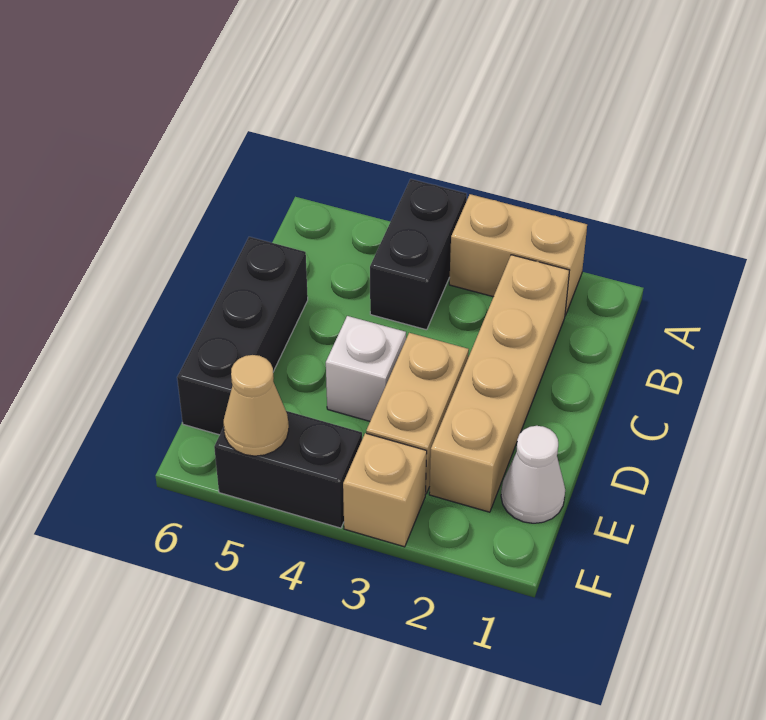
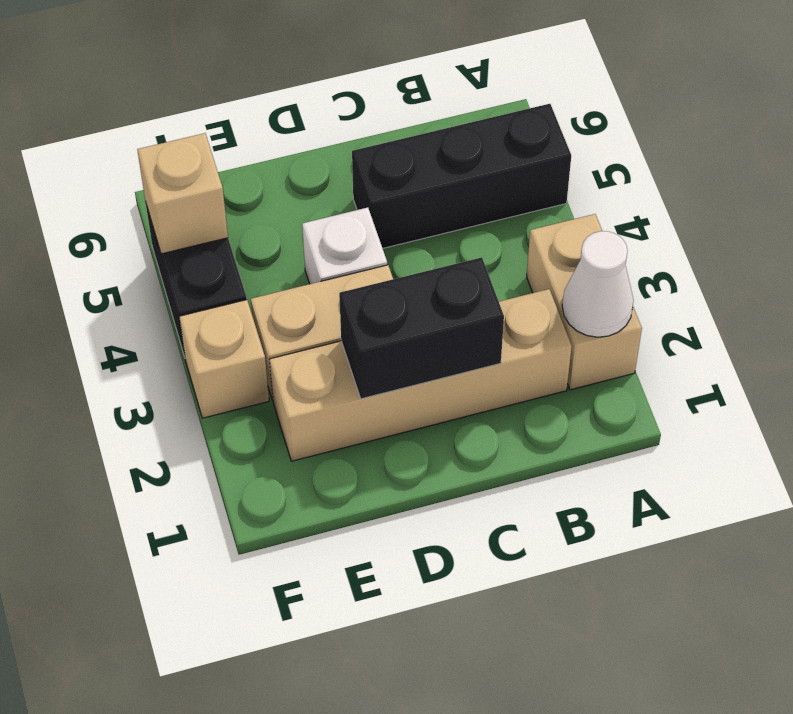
black brick A4:B4 level 1 -> black brick C2:D2 level 2
black brick C6:E6 level 1 -> black brick A5:C5 level 1
white cone E1 level 1 -> white cone A2 level 2
tan cone F5 level 2 -> tan brick F5 level 2

